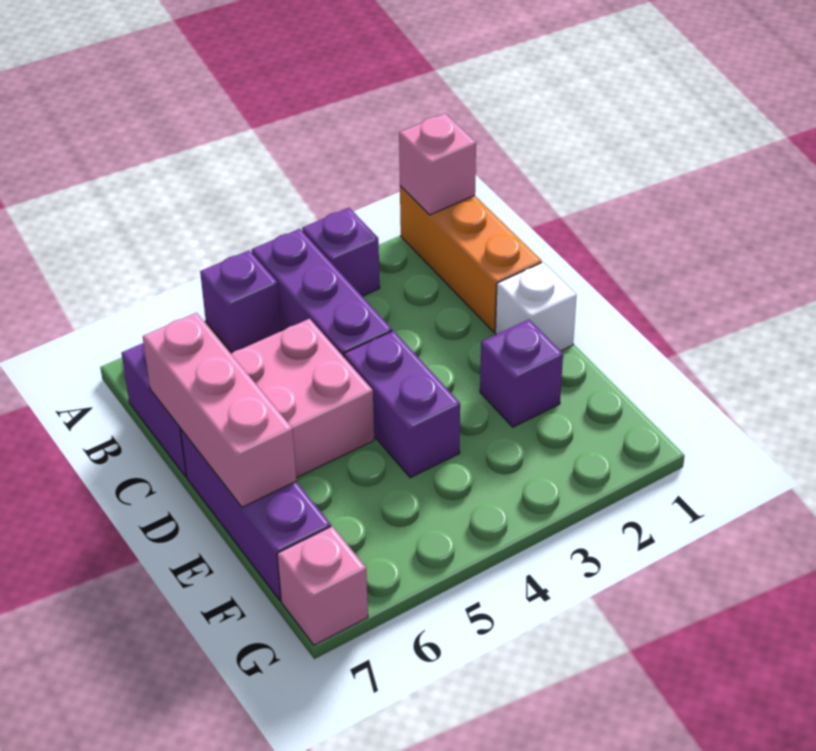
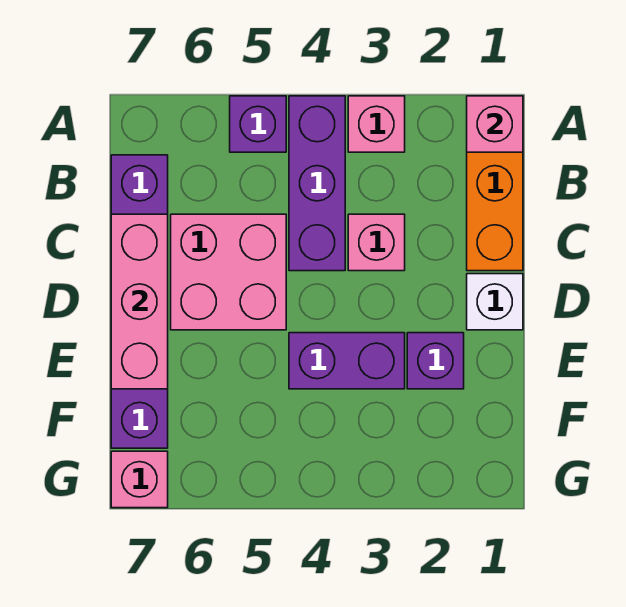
purple brick A3 level 1 -> pink brick A3 level 1
none -> pink brick C3 level 1
purple brick D4:E4 level 1 -> purple brick E3:E4 level 1

